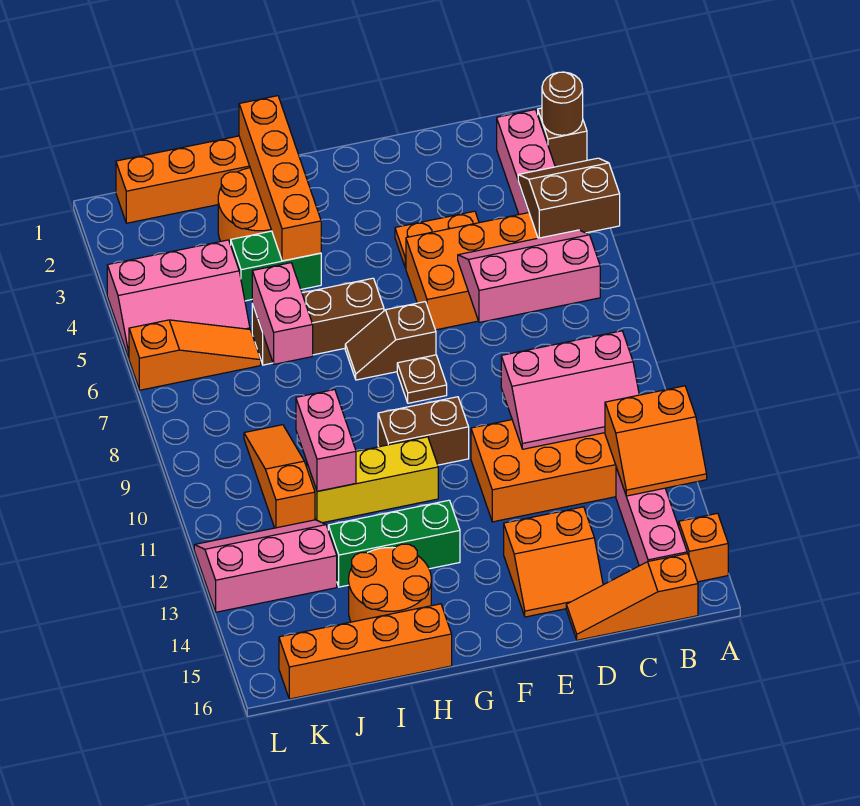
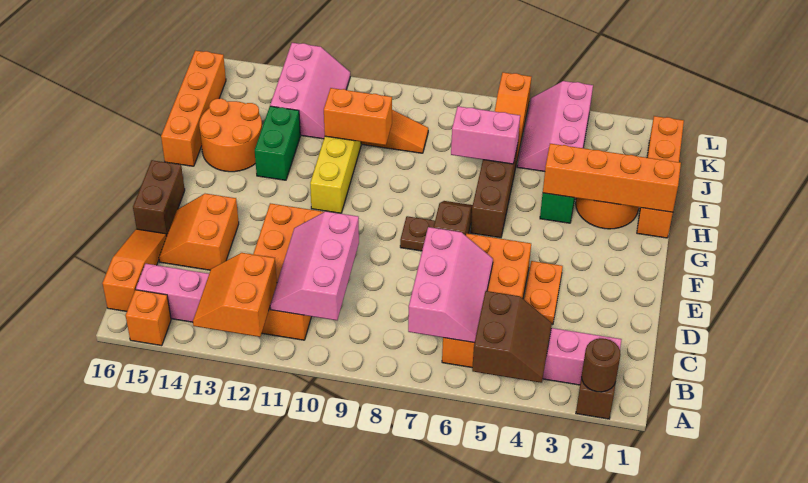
brown brick F10:G10 level 1 -> brown brick E16:F16 level 1
green brick G13:I13 level 1 -> green brick H13:I13 level 1
pink brick I10:I11 level 2 -> orange brick I10:I11 level 2

